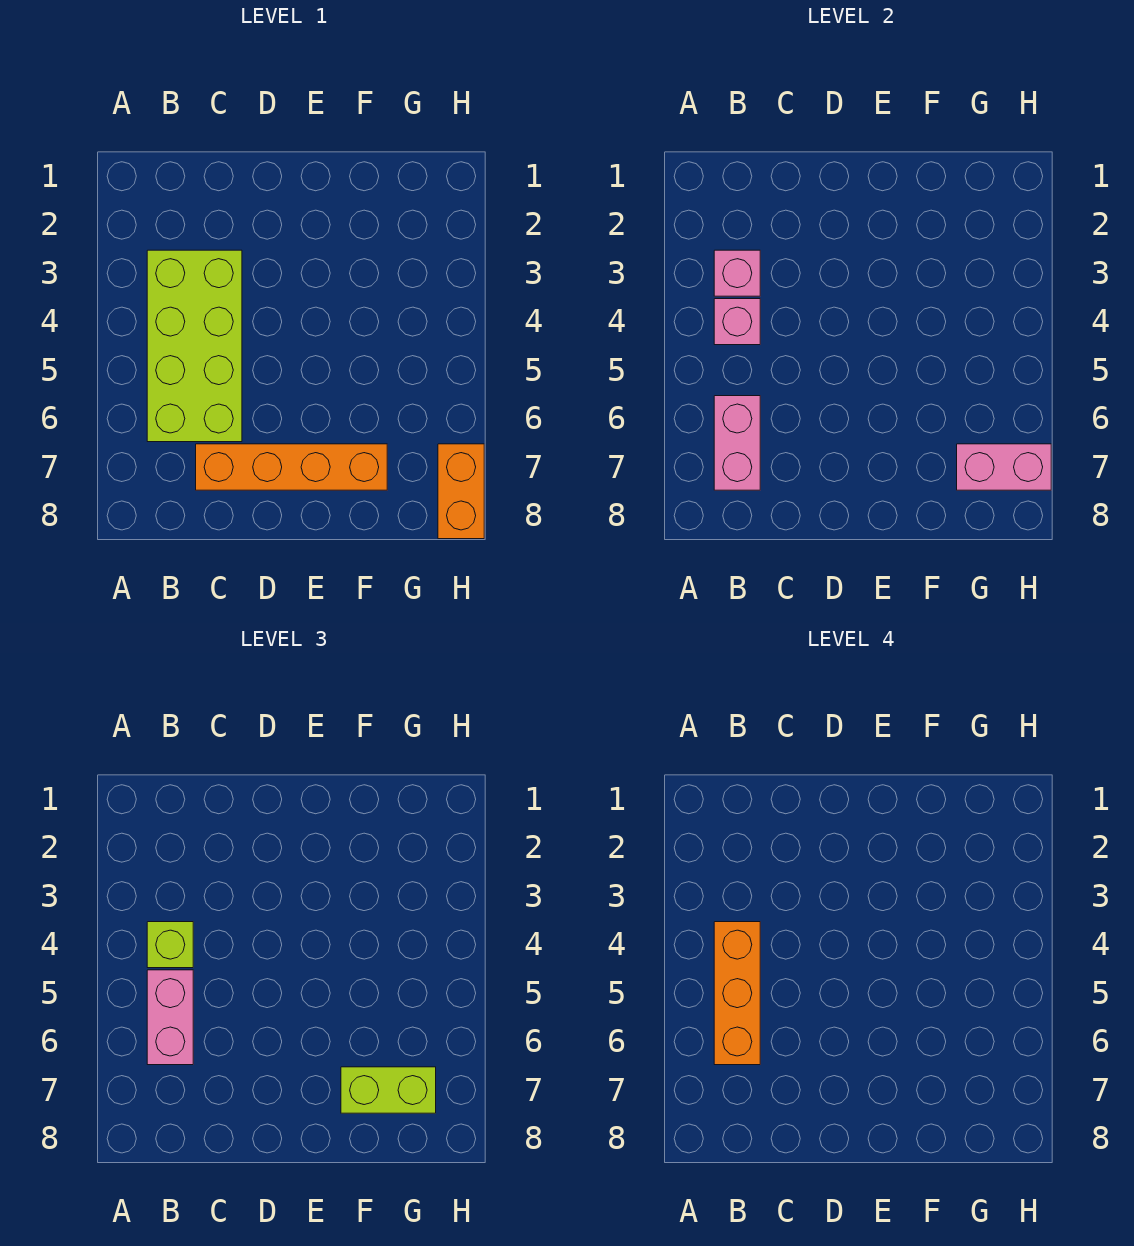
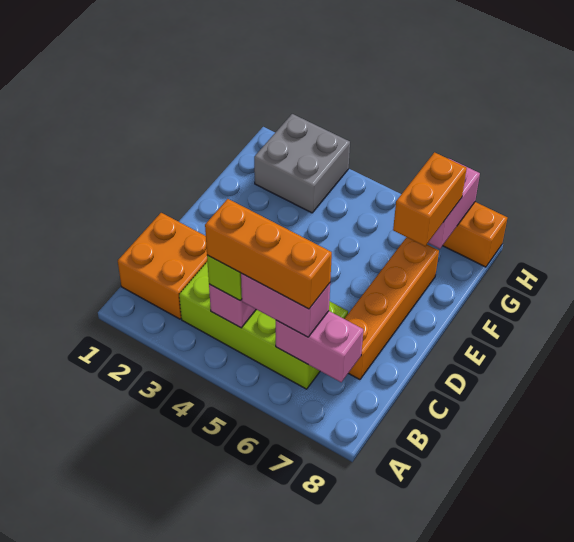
none -> orange brick B1:C2 level 1
pink brick B3 level 2 -> none
lime brick F7:G7 level 3 -> orange brick F7:G7 level 3
none -> grey brick G2:H3 level 1

